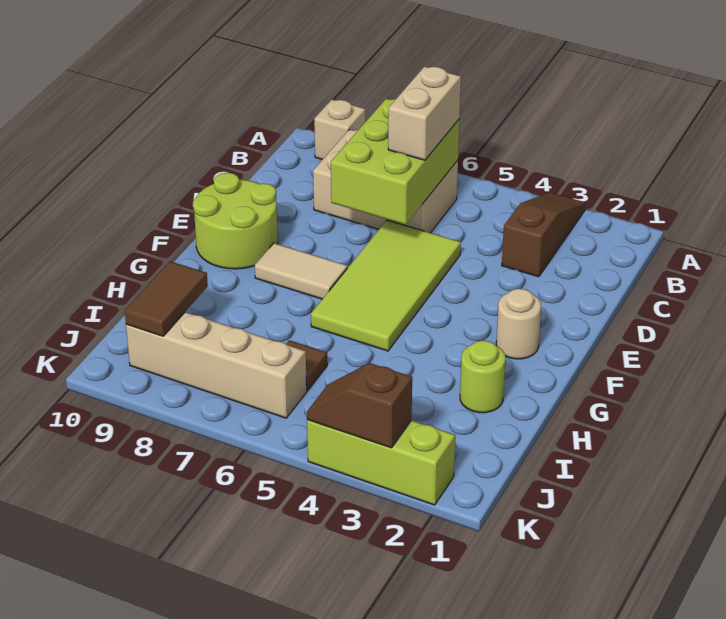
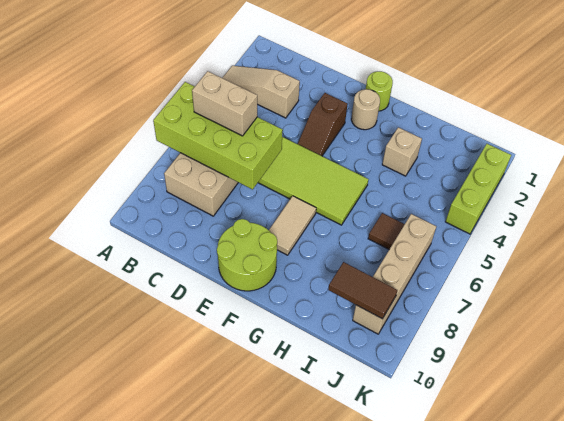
brown slope A3:C3 level 1 top C -> tan slope A3:C3 level 1 top C
tan brick A9 level 1 -> tan brick H3 level 1
lime brick B6:D7 level 2 -> lime brick A6:D7 level 2
lime round brick H2 level 1 -> lime round brick F1 level 1
brown slope K3:K4 level 2 top 3 -> brown slope E3:E4 level 1 top 3

